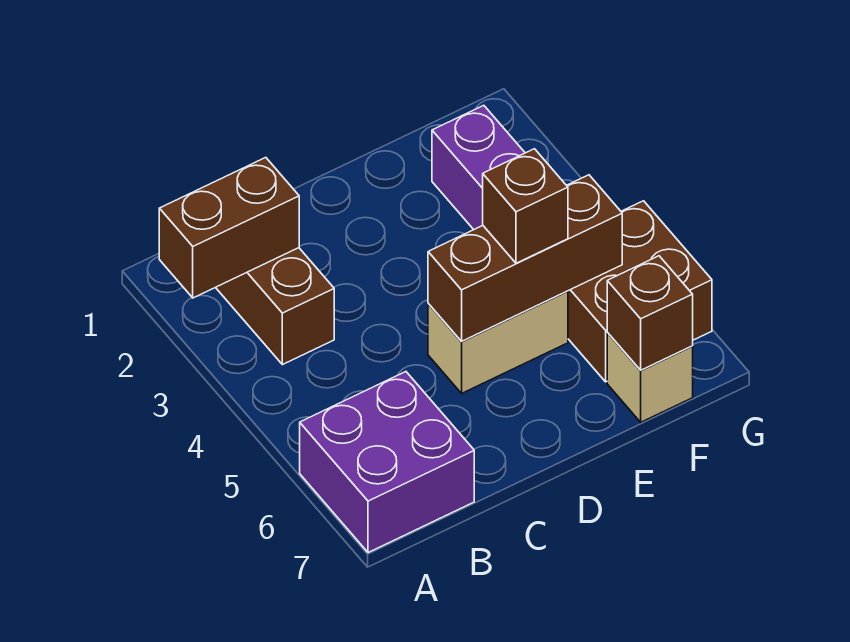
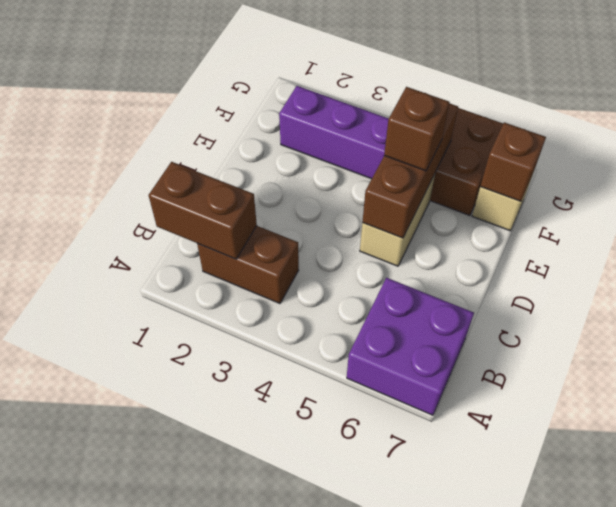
brown brick A2:B2 level 2 -> brown brick B1:B2 level 2

